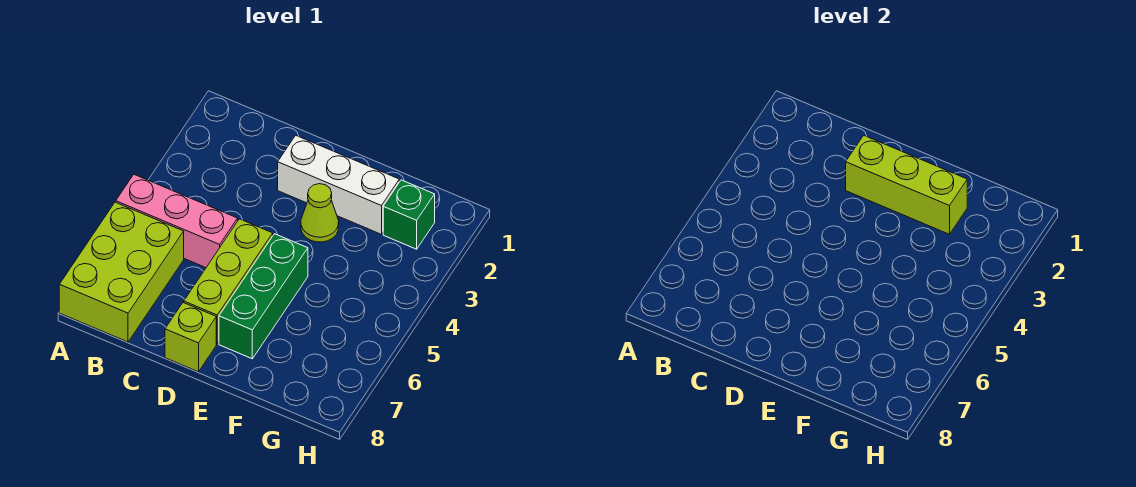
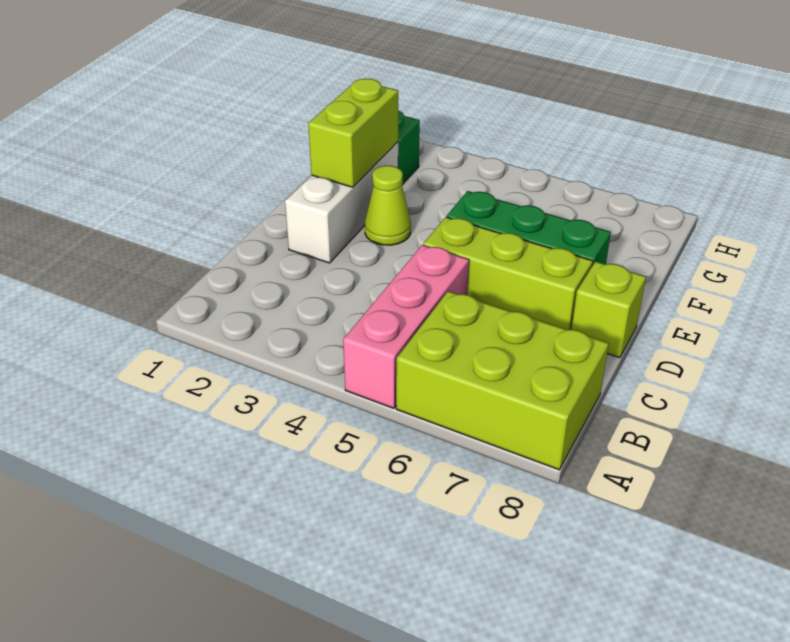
lime brick D2:F2 level 2 -> lime brick E2:F2 level 2

